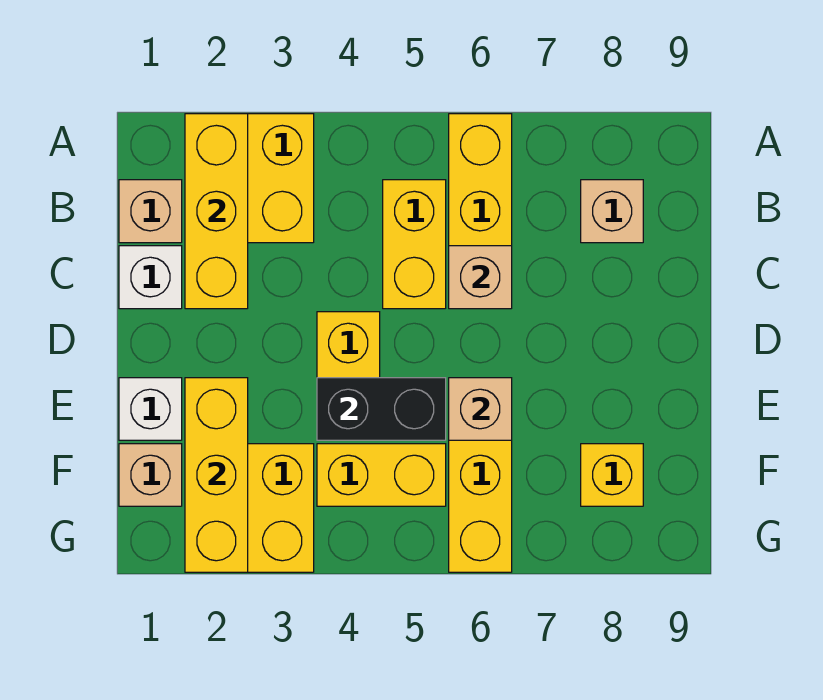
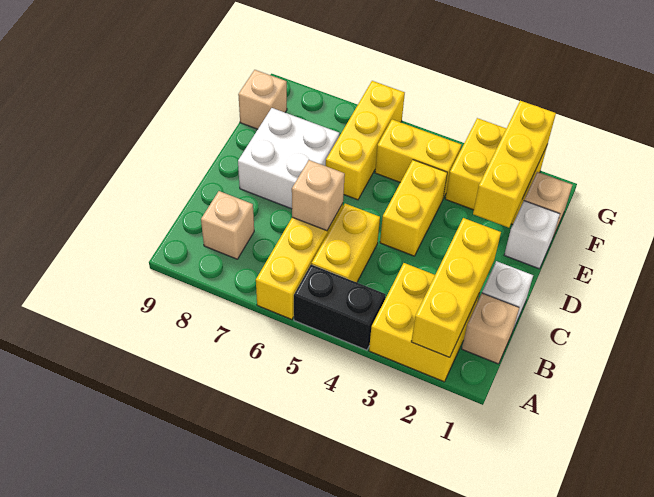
none -> white brick D7:E8 level 1
black brick E4:E5 level 2 -> black brick A4:A5 level 1
tan brick E6 level 2 -> tan brick F9 level 1
yellow brick F8 level 1 -> none

